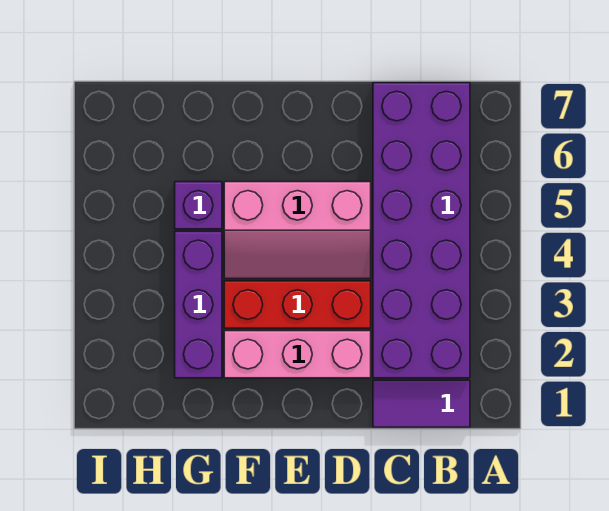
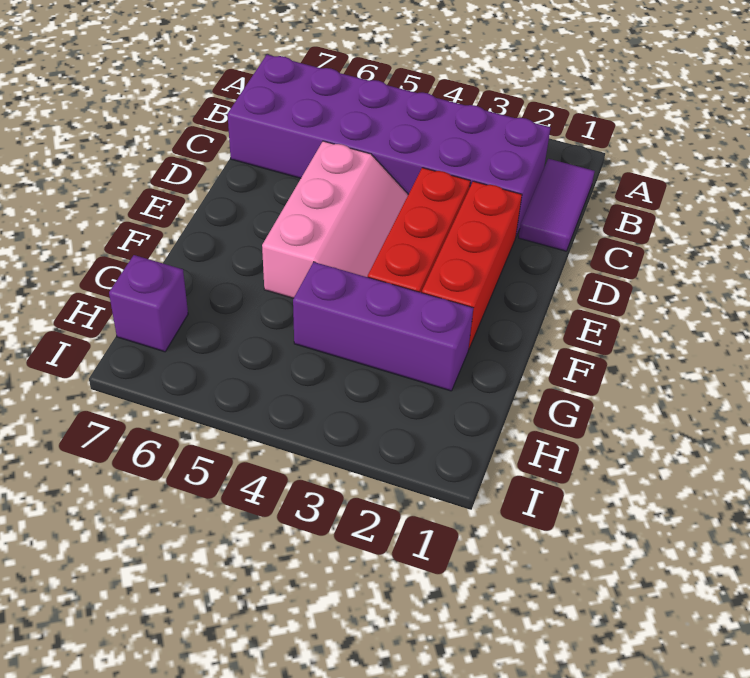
pink brick D2:F2 level 1 -> red brick D2:F2 level 1
purple brick G5 level 1 -> purple brick H7 level 1

